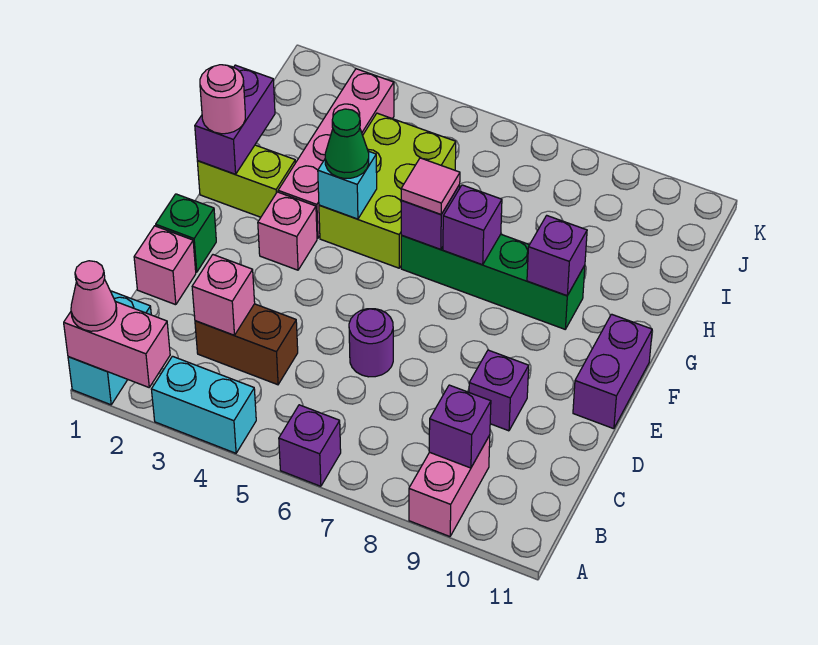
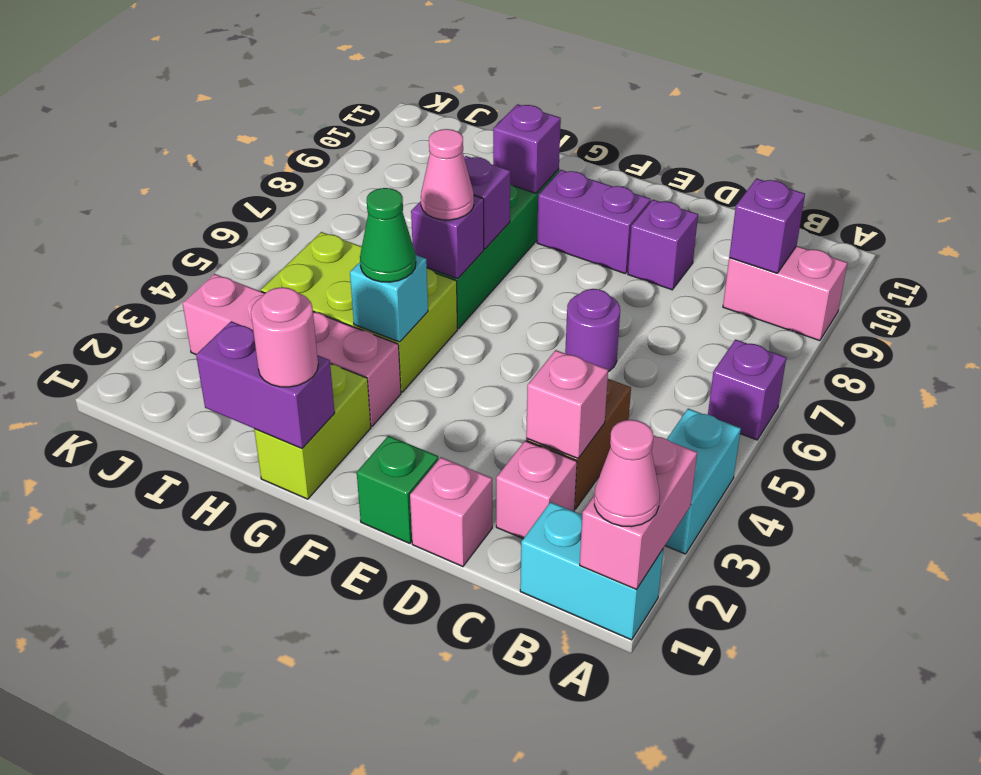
purple brick E11:F11 level 1 -> purple brick E9:F9 level 1
pink brick F3 level 1 -> pink brick C2 level 1
pink tile G6 level 3 -> pink cone G6 level 3

